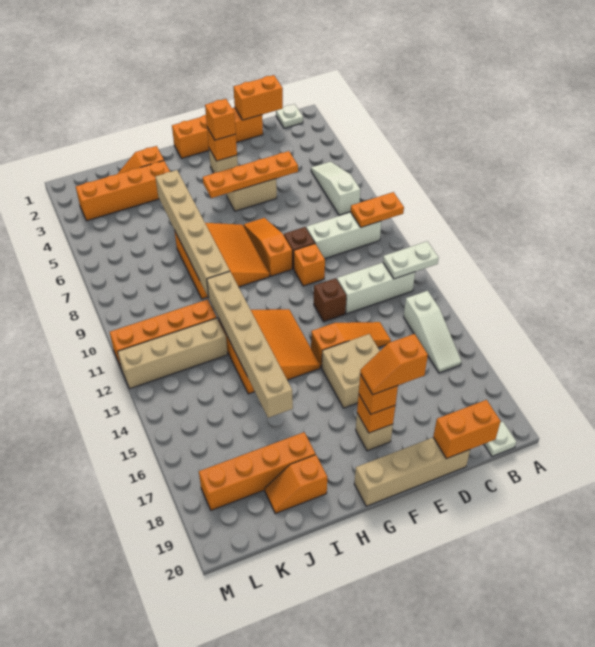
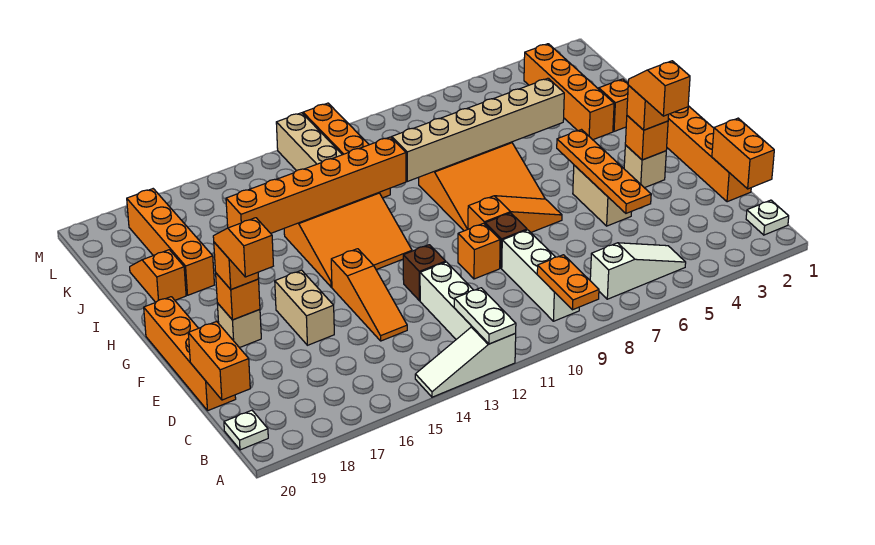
white slope B14:B16 level 1 top 14 -> white slope A12:A14 level 1 top 12
tan brick D20:G20 level 1 -> orange brick D20:G20 level 1
none -> orange slope E3:F3 level 4 top E
tan brick E15:F16 level 1 -> tan brick E16:F16 level 1
tan brick I11:I16 level 2 -> orange brick I11:I16 level 2

